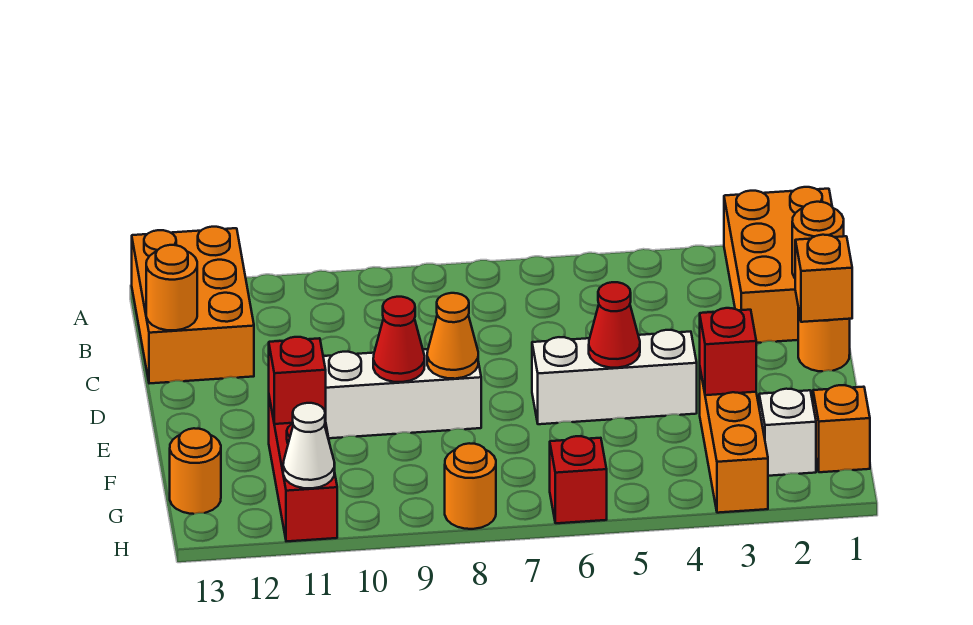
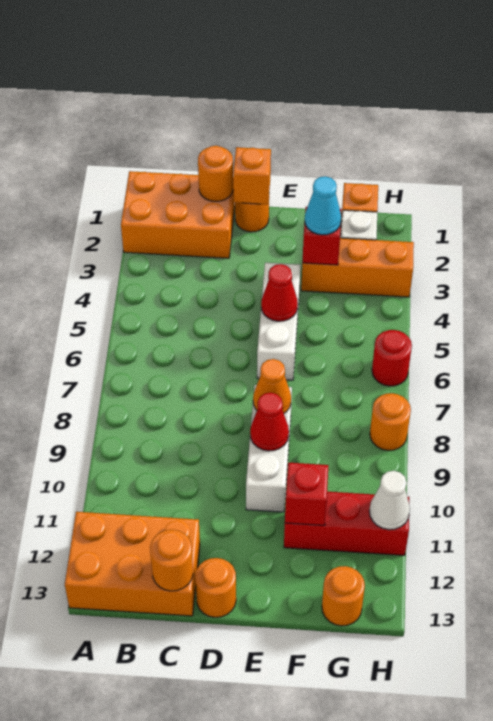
none -> orange round brick D13 level 1
none -> cyan cone F3 level 3
red brick H6 level 1 -> red round brick H6 level 1

